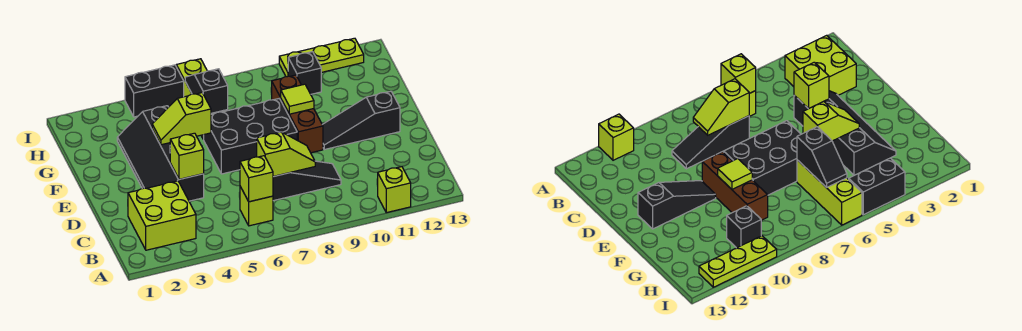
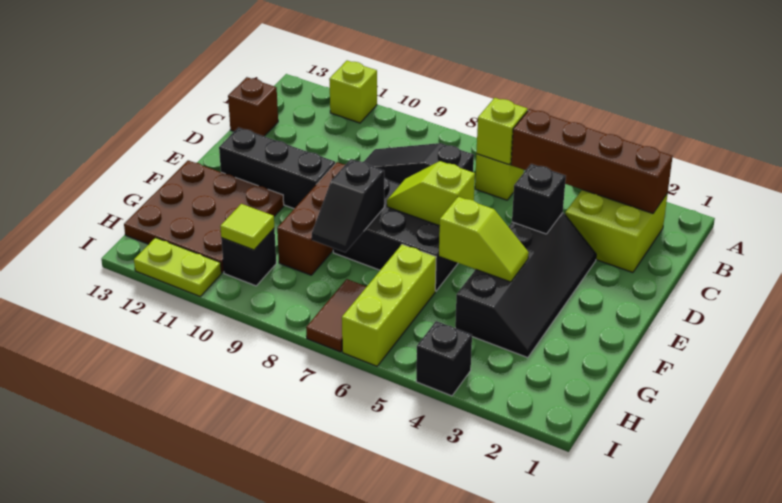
none -> brown brick B2:B5 level 2
lime slope C7:C8 level 2 top 7 -> lime slope E6:E7 level 2 top 6
none -> brown brick C13 level 1
lime brick D4 level 2 -> black brick D4 level 2
black slope E10:E12 level 1 top 12 -> black brick E10:E12 level 1
lime tile F9 level 2 -> lime tile H10 level 2
none -> brown plate F11:H13 level 1
black slope G6:H6 level 2 top G -> black slope F8:G8 level 2 top F
none -> brown tile H7:I7 level 1
black brick I4:I5 level 1 -> black brick I4 level 1
lime plate I10:I12 level 1 -> lime plate I11:I12 level 1

